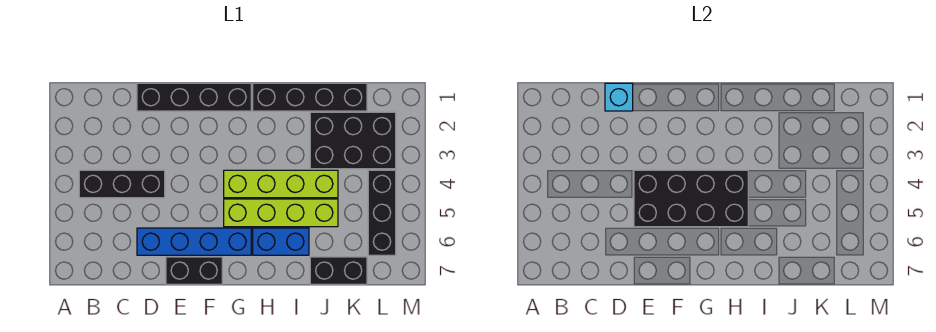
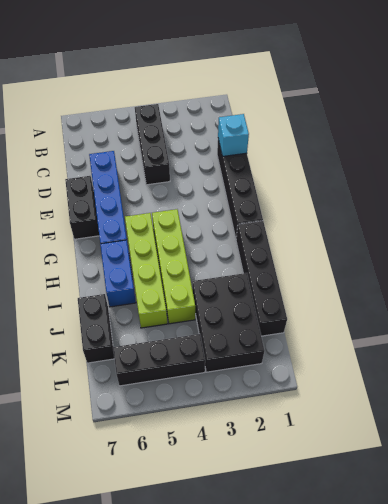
black brick E4:H5 level 2 -> none

